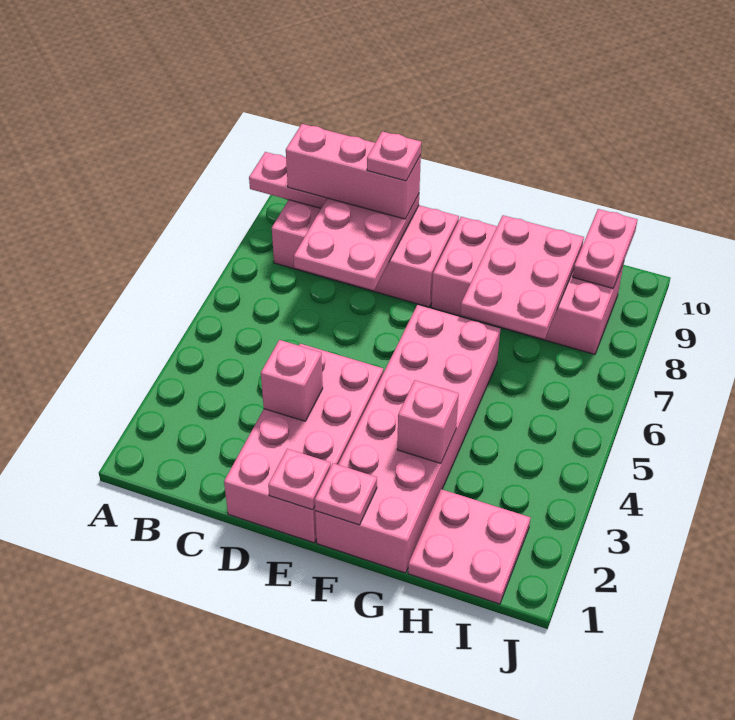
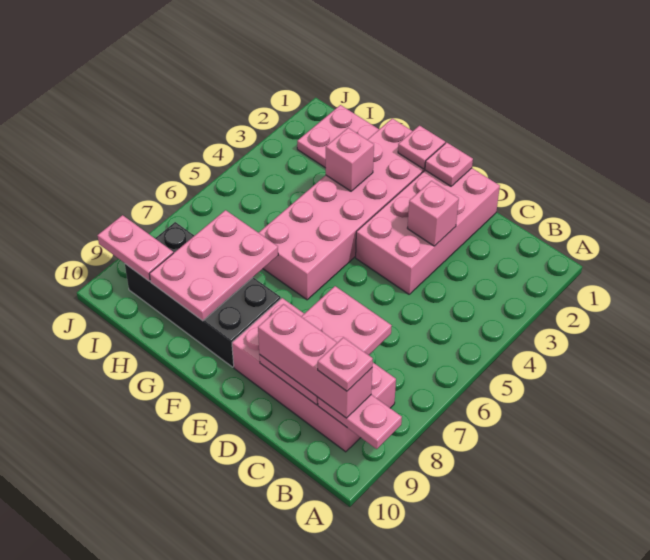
pink plate D9 level 4 -> pink plate B9 level 4
pink brick F8:I9 level 1 -> black brick F8:I9 level 1
pink plate I9:I10 level 2 -> pink plate I9:J9 level 2

